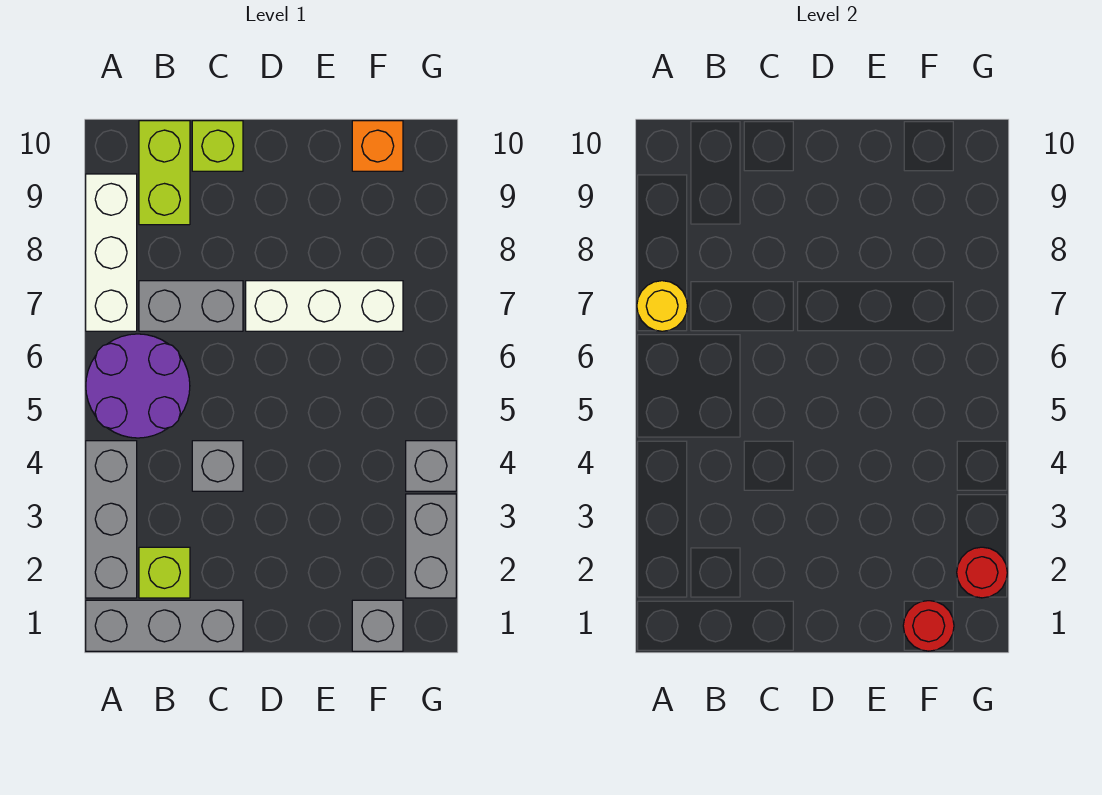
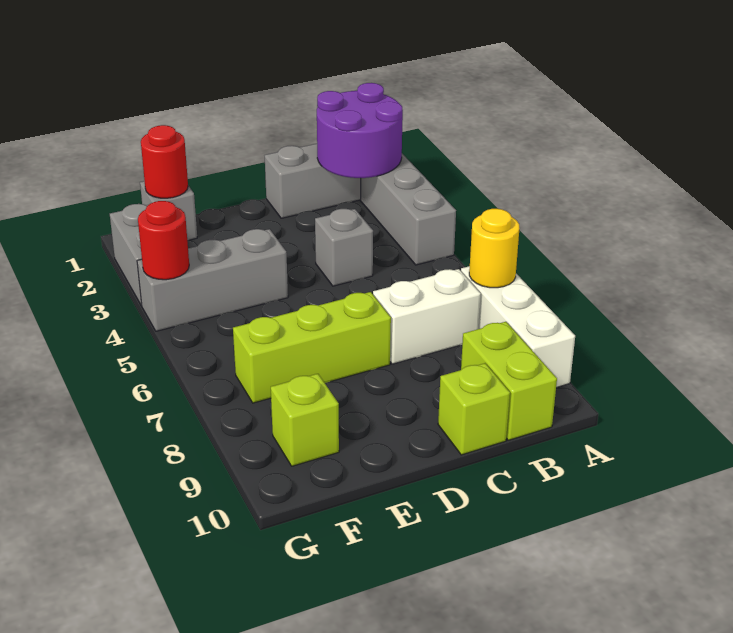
purple round brick A5:B6 level 1 -> purple round brick A1:B2 level 2
lime brick B2 level 1 -> lime brick F9 level 1
grey brick B7:C7 level 1 -> white brick B7:C7 level 1
white brick D7:F7 level 1 -> lime brick D7:F7 level 1
orange brick F10 level 1 -> none
red round brick G2 level 2 -> red round brick G4 level 2
grey brick G4 level 1 -> grey brick E4:G4 level 1

